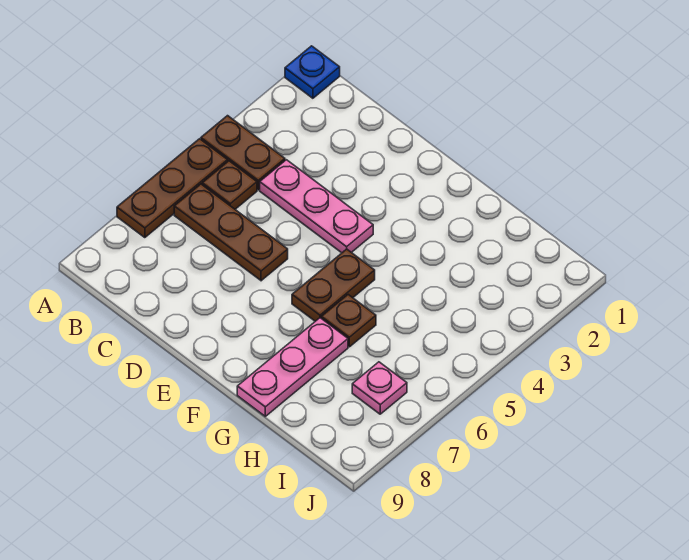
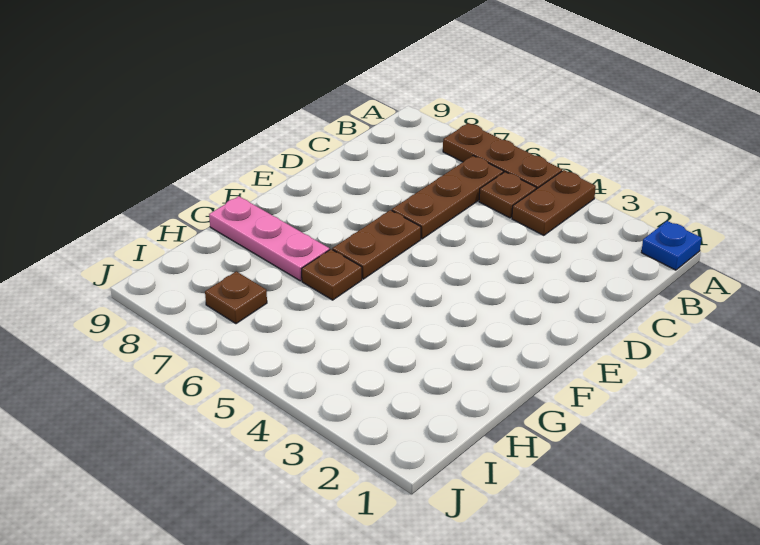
pink plate C4:E4 level 1 -> none
brown plate F5:F6 level 1 -> brown plate E6:F6 level 1
pink plate I7 level 1 -> brown plate I7 level 1

